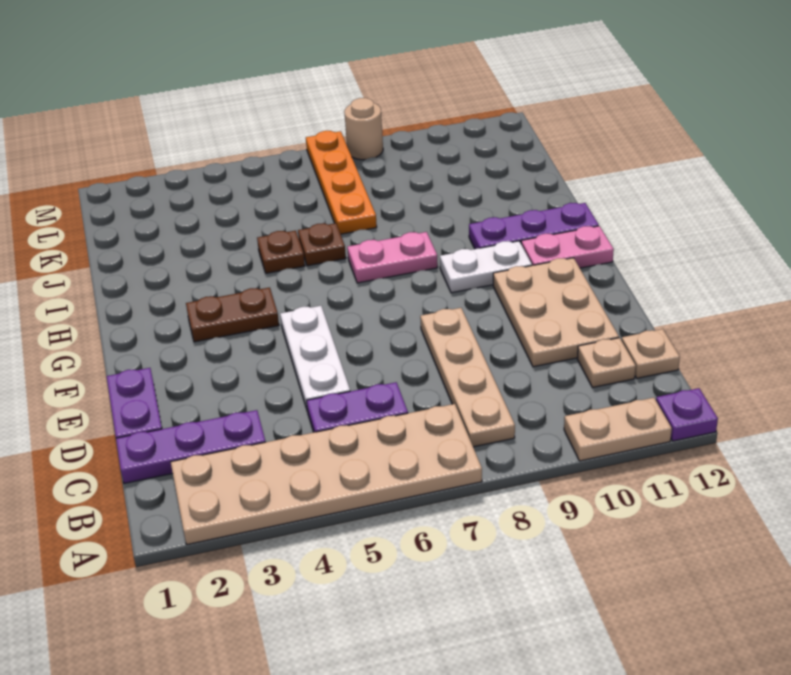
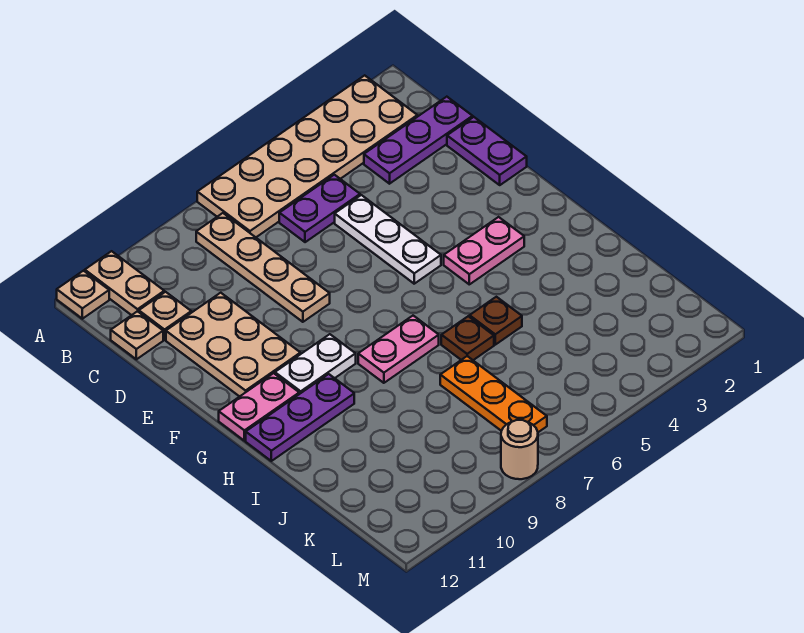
tan plate A10:A11 level 1 -> tan plate A11:B11 level 1
purple plate A12 level 1 -> tan plate A12 level 1
brown plate G3:G4 level 1 -> pink plate G3:G4 level 1
orange plate J7:M7 level 1 -> orange plate J7:L7 level 1

